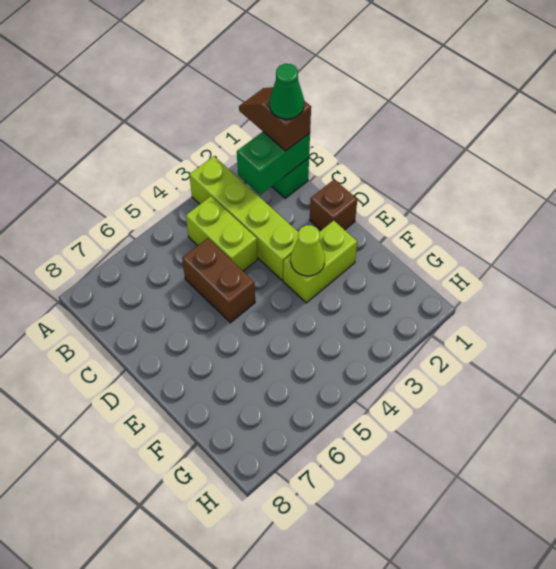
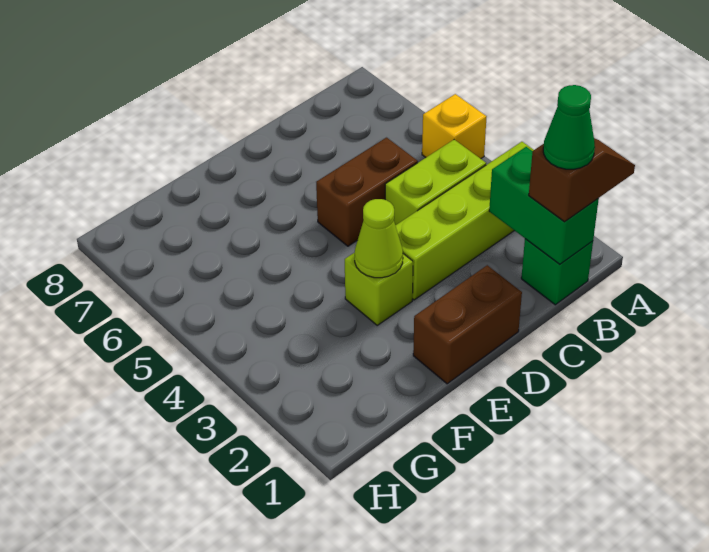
none -> yellow brick A5 level 1
brown brick D1 level 1 -> brown brick D1:E1 level 1
lime brick E2:E3 level 1 -> lime brick E3 level 1

